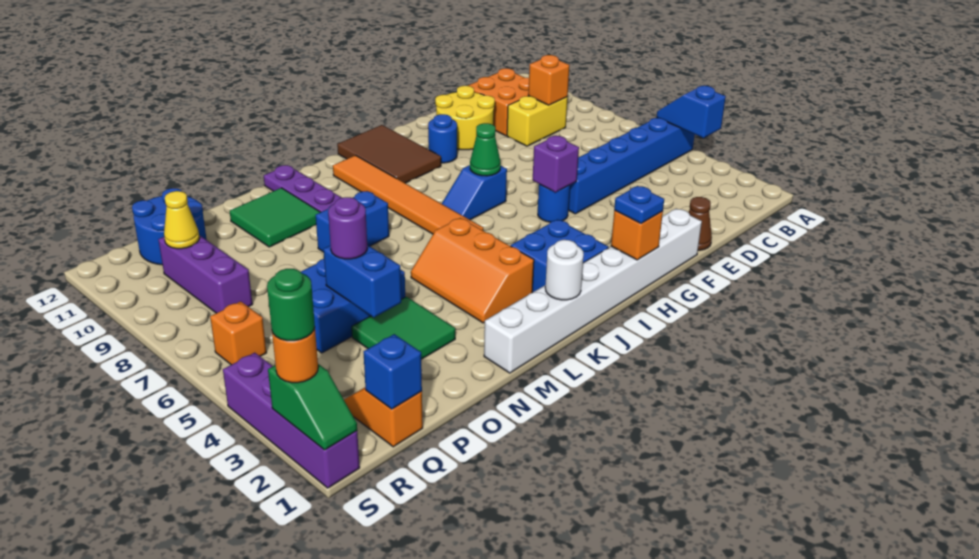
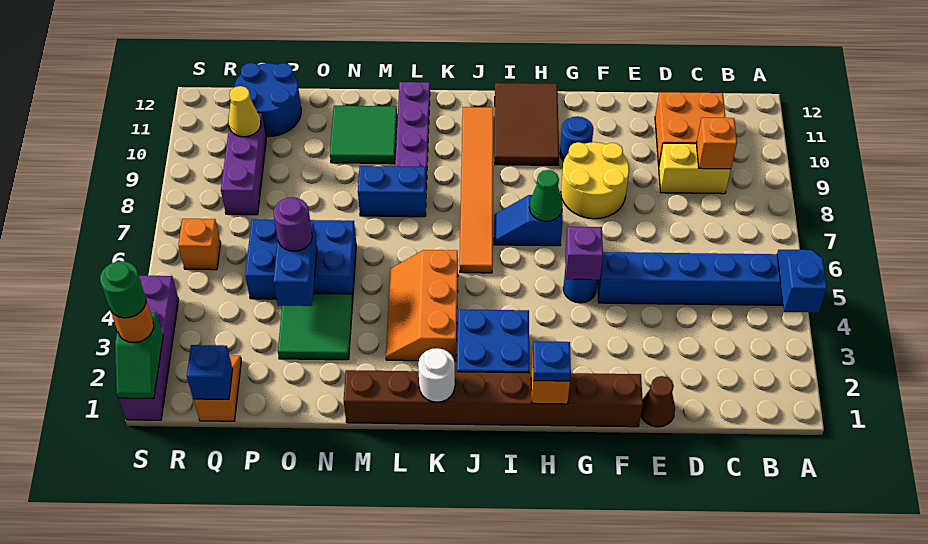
yellow round brick E10:F11 level 1 -> yellow round brick F8:G9 level 1
white brick F1:M1 level 1 -> brown brick F1:M1 level 1

